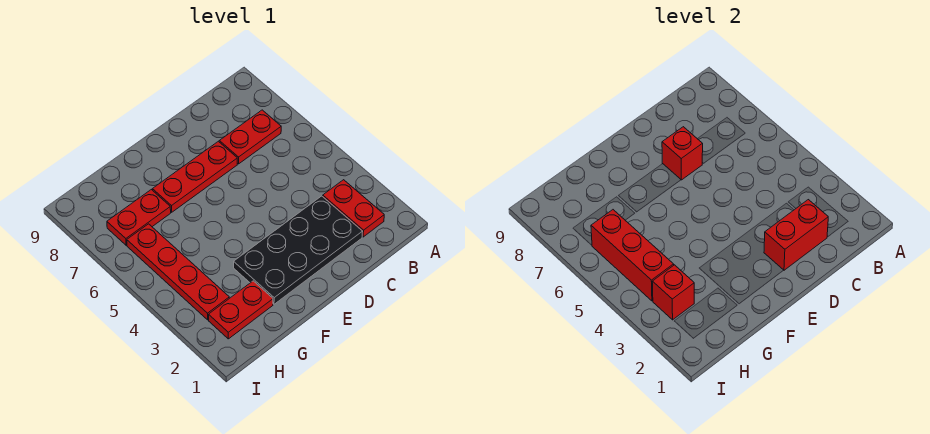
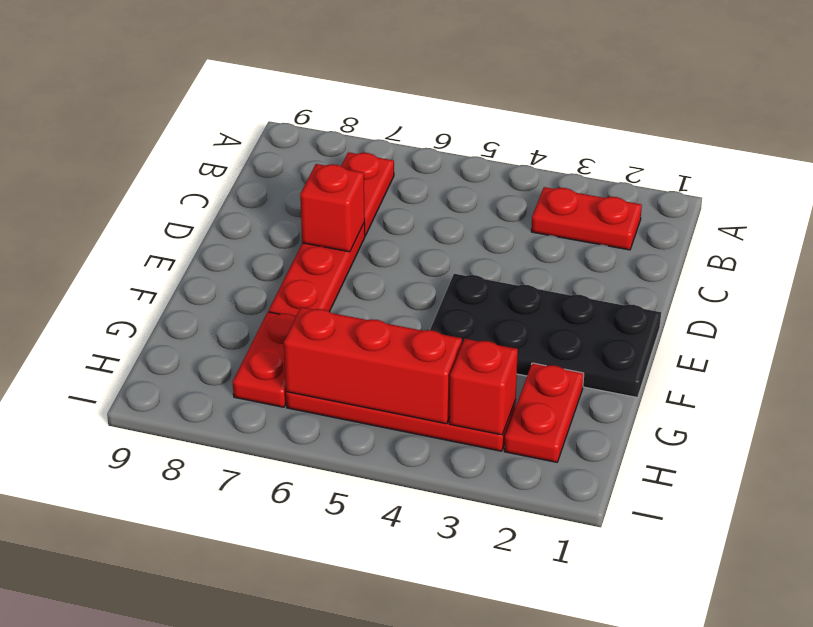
black plate C2:F3 level 1 -> black plate E1:F4 level 1
red brick C2:D2 level 2 -> none

